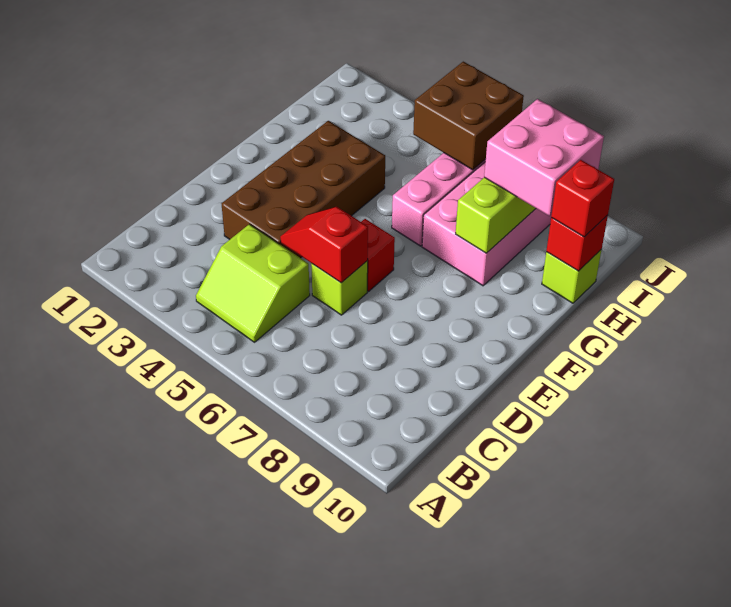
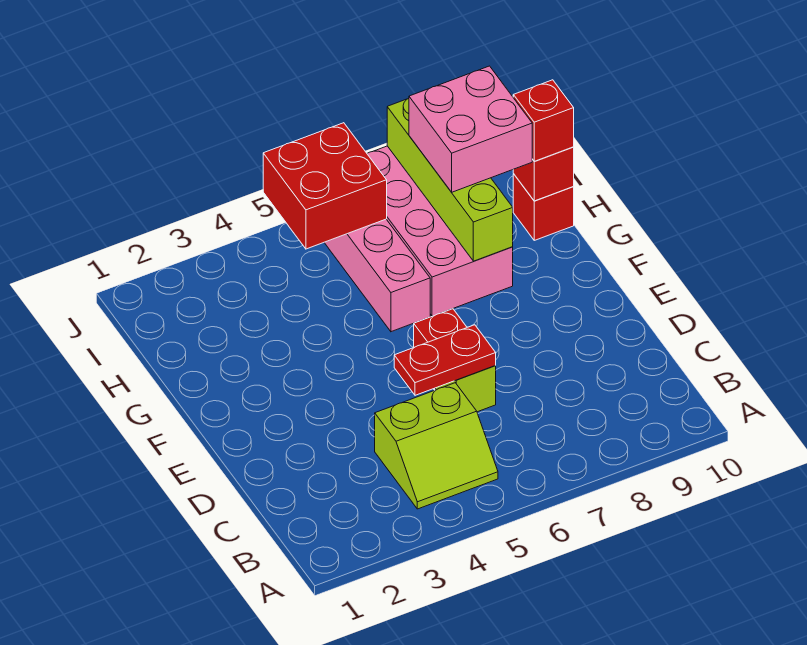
brown brick D3:G4 level 1 -> none
red slope D5:D6 level 2 top 6 -> red plate D5:D6 level 2
lime brick H10 level 1 -> red brick H10 level 1
brown brick I5:J6 level 2 -> red brick I5:J6 level 2

